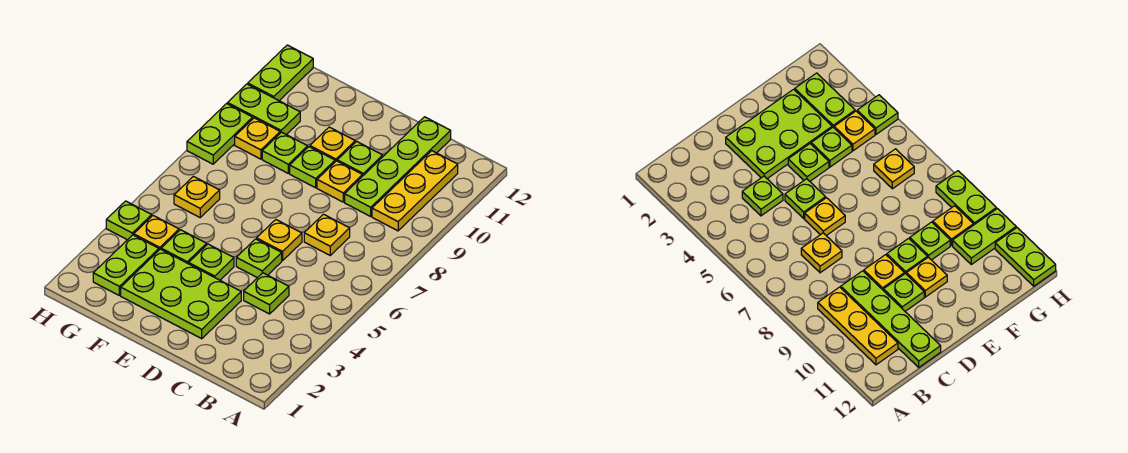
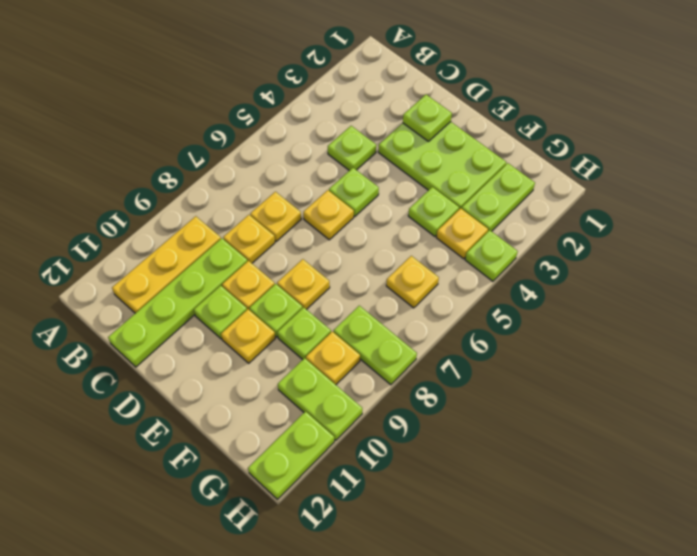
none -> yellow plate C8 level 1
lime plate E4 level 1 -> lime plate D2 level 2
none -> yellow plate E8 level 1
lime plate H8:H9 level 1 -> lime plate G8:H8 level 1

